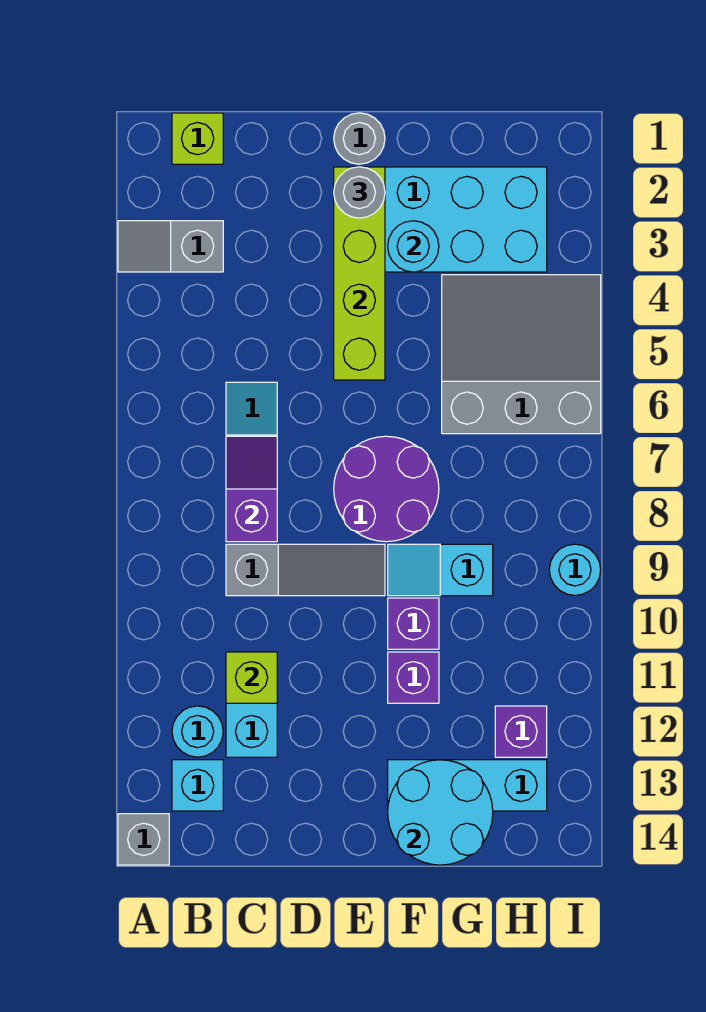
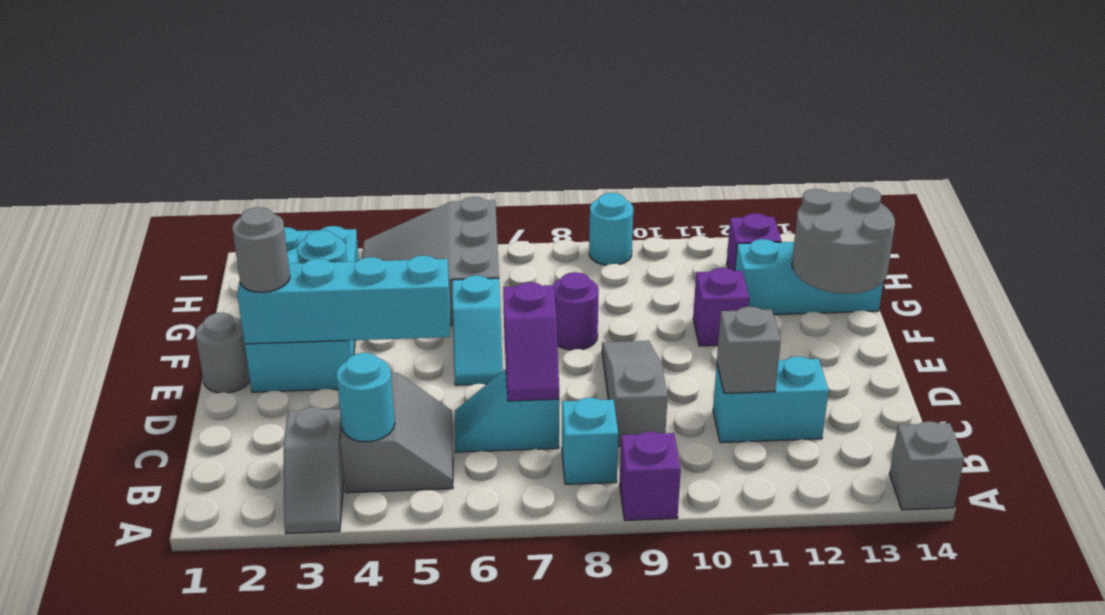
lime brick B1 level 1 -> none
none -> grey slope B4:C5 level 1 top 4
cyan round brick B12 level 1 -> cyan round brick B4 level 2
cyan brick B13 level 1 -> cyan brick B8 level 1
purple slope C7:C8 level 2 top 8 -> purple slope C7:D7 level 2 top D
lime brick C11 level 2 -> grey brick C11 level 2
lime brick E2:E5 level 2 -> cyan brick E2:E5 level 2
purple round brick E7:F8 level 1 -> purple round brick F8 level 1
cyan slope F9:G9 level 1 top G -> cyan slope E6:F6 level 1 top F
purple brick F10 level 1 -> purple brick A9 level 1
cyan brick F13:H13 level 1 -> cyan brick G12:G14 level 1
cyan round brick F13:G14 level 2 -> grey round brick F13:G14 level 2

